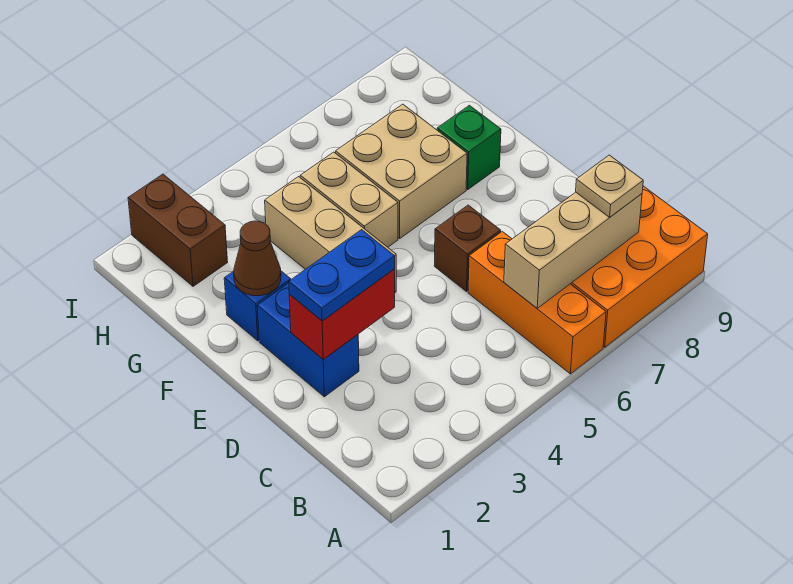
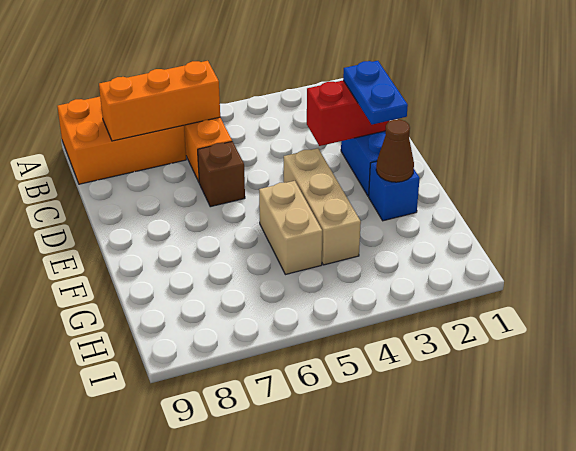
tan brick B6:B8 level 2 -> orange brick B6:B8 level 2
tan plate B8 level 3 -> none
blue plate D2:D3 level 3 -> blue plate D2:E2 level 3
tan brick F6:G7 level 1 -> none
green brick F8 level 1 -> none
brown brick H2:I2 level 1 -> none

